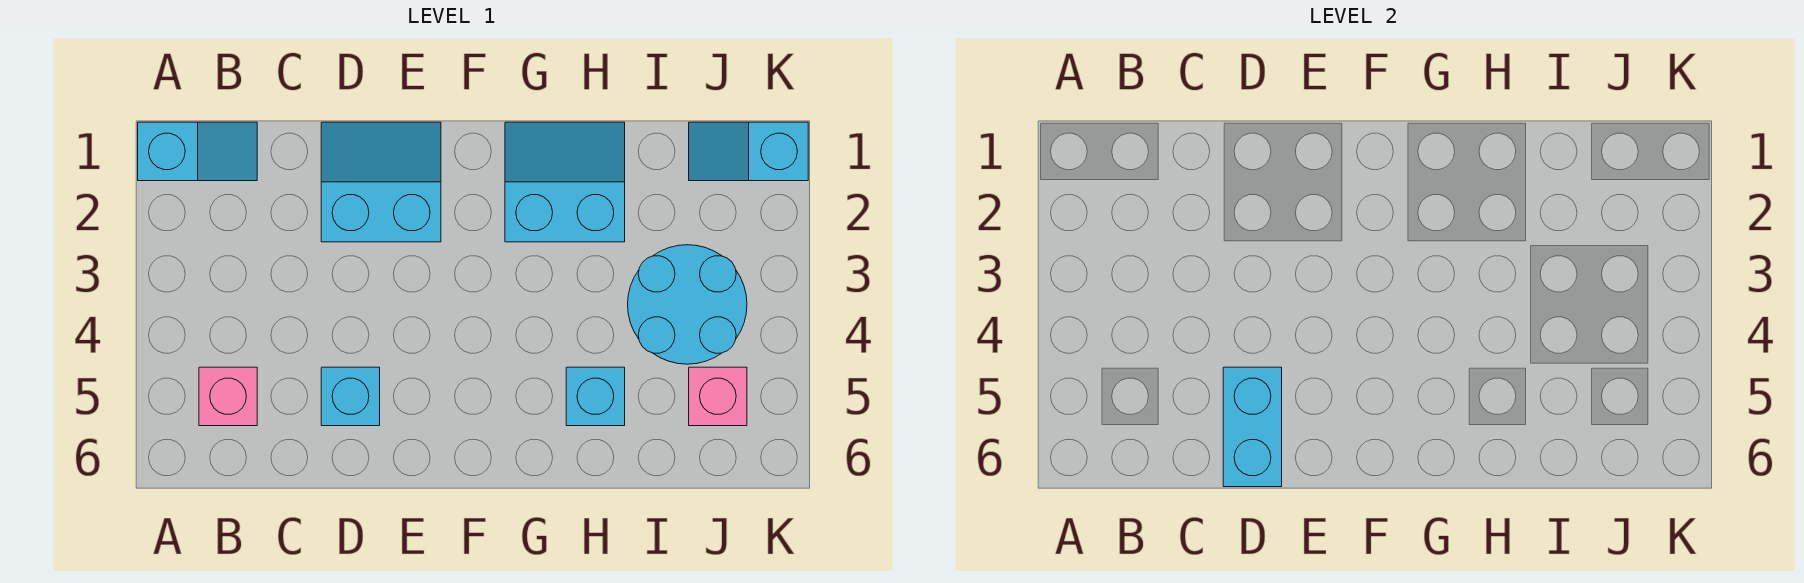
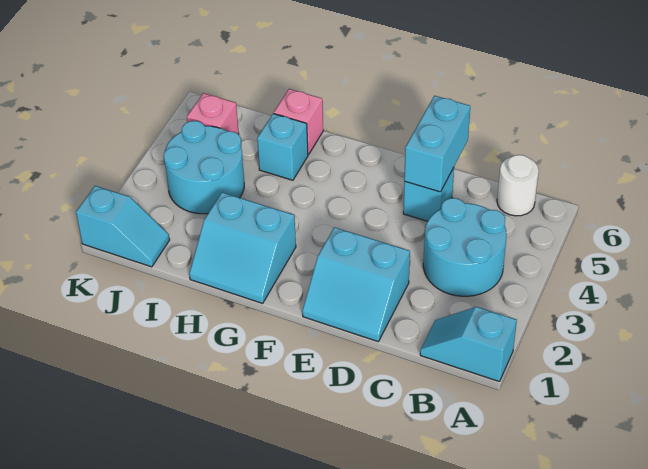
none -> cyan round brick B3:C4 level 1
pink brick B5 level 1 -> pink brick H6 level 1
none -> white round brick B6 level 1

